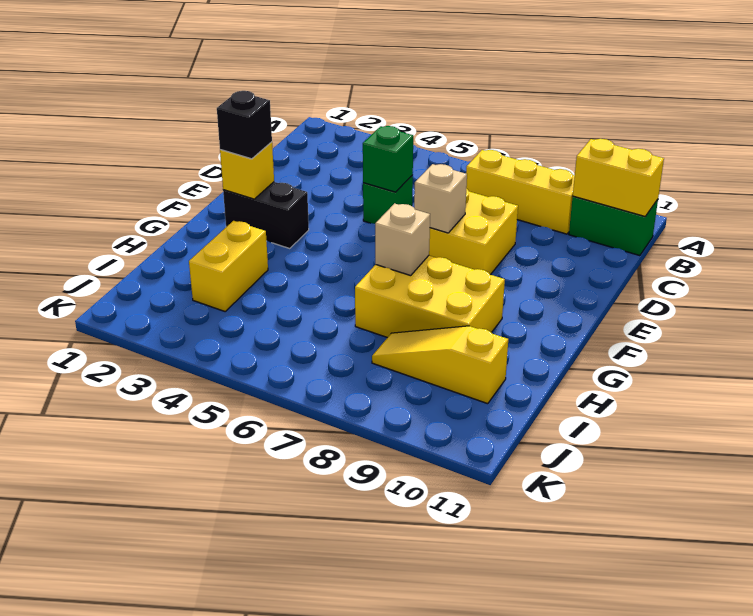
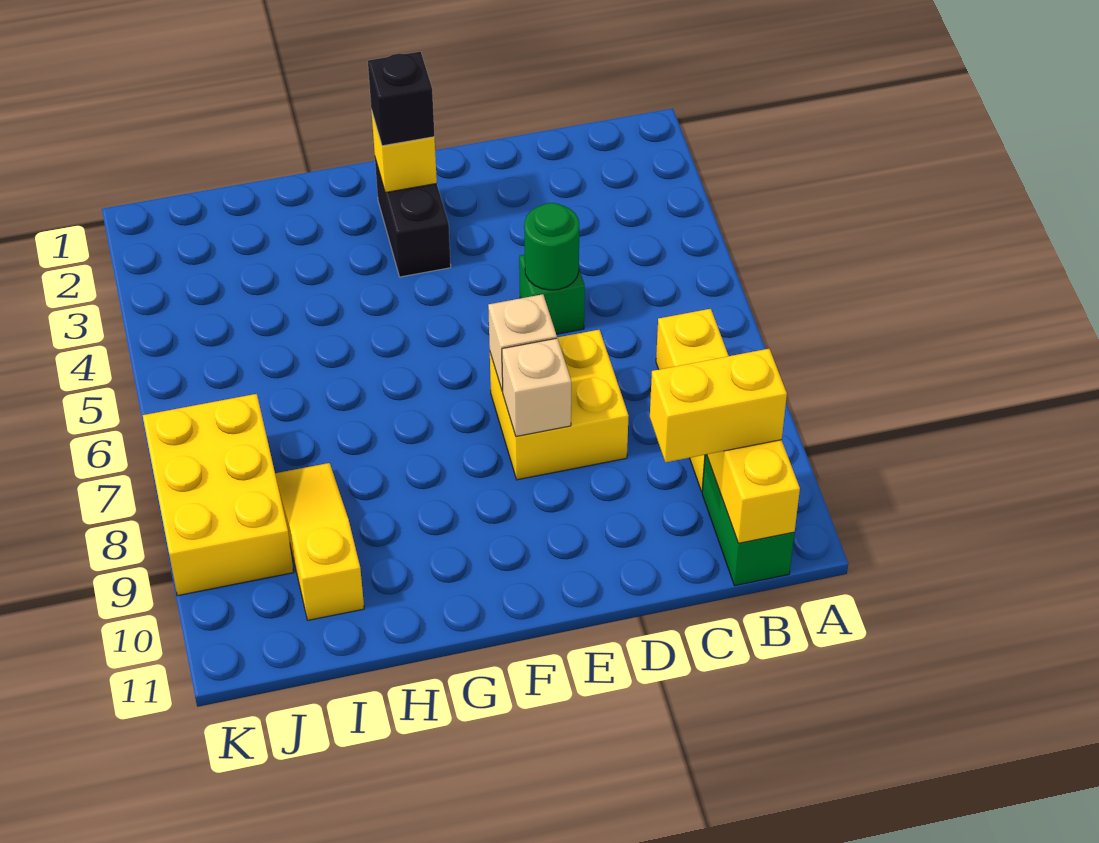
green brick D5 level 2 -> green round brick D5 level 2
yellow brick G7:H9 level 1 -> yellow brick J7:K9 level 1
tan brick G7 level 2 -> tan brick E8 level 2
yellow brick H3:I3 level 1 -> yellow brick B10:C10 level 3

